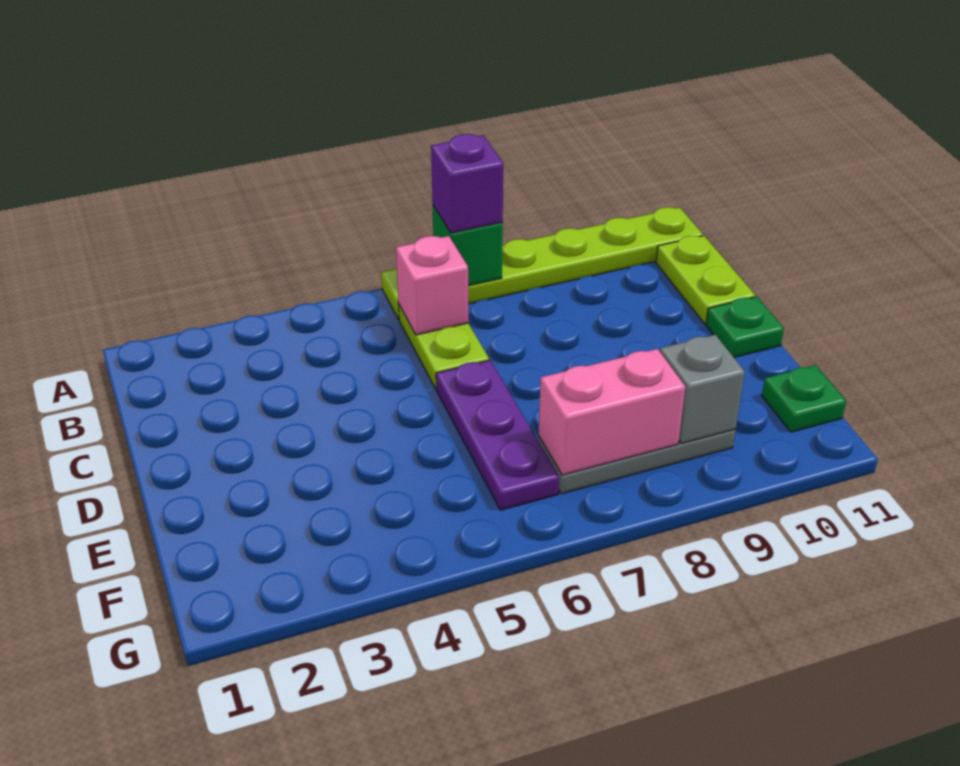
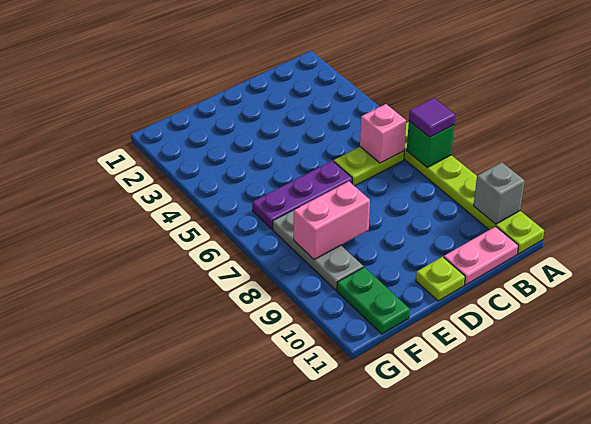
purple brick A7 level 3 -> purple tile A7 level 3
lime plate B11:C11 level 1 -> pink plate B11:C11 level 1
green plate D11 level 1 -> lime plate D11 level 1
pink brick F7:F8 level 2 -> pink brick E8:F8 level 2
grey brick F9 level 2 -> grey brick A10 level 2
green plate F11 level 1 -> green plate F10:F11 level 1

